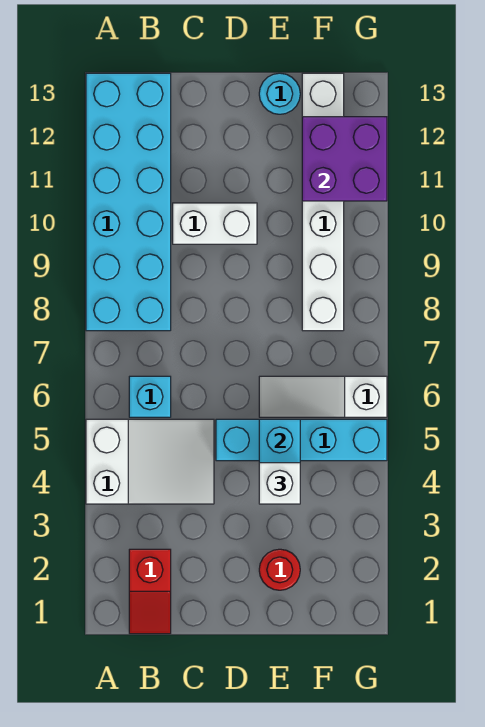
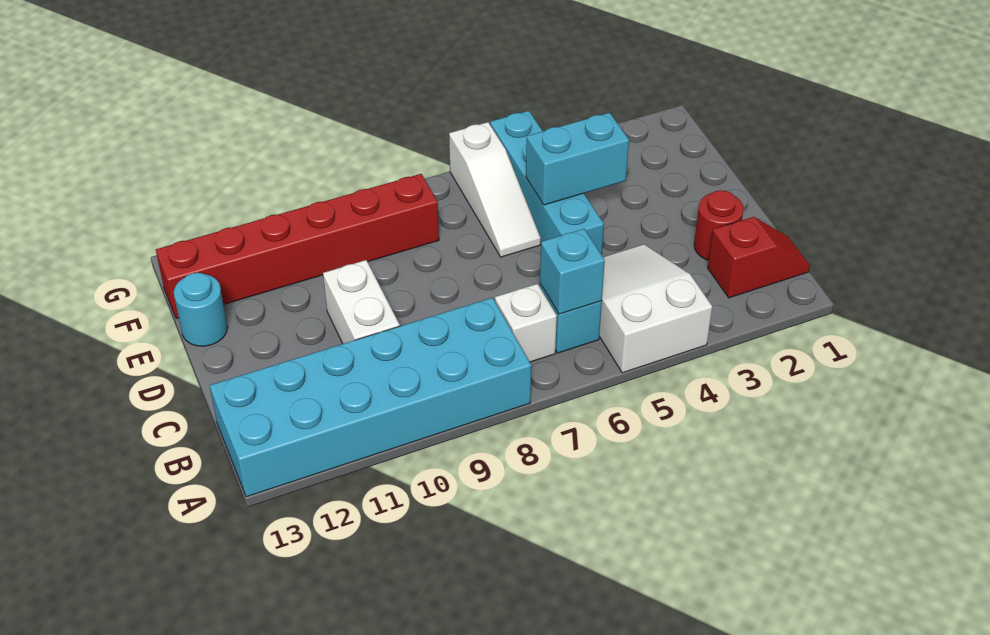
none -> cyan brick B6 level 2
red round brick E2 level 1 -> red round brick C2 level 1
white brick E4 level 3 -> white brick B7 level 1
white brick F8:F13 level 1 -> red brick F8:F13 level 1
purple brick F11:G12 level 2 -> none

